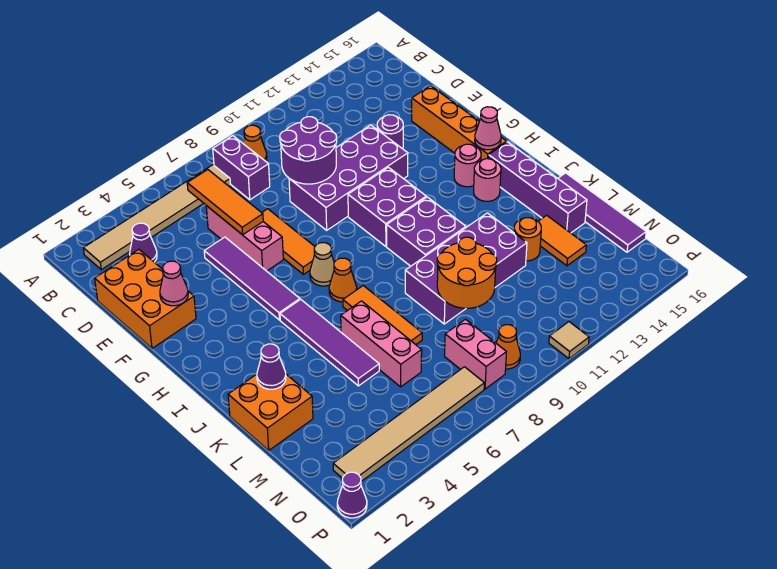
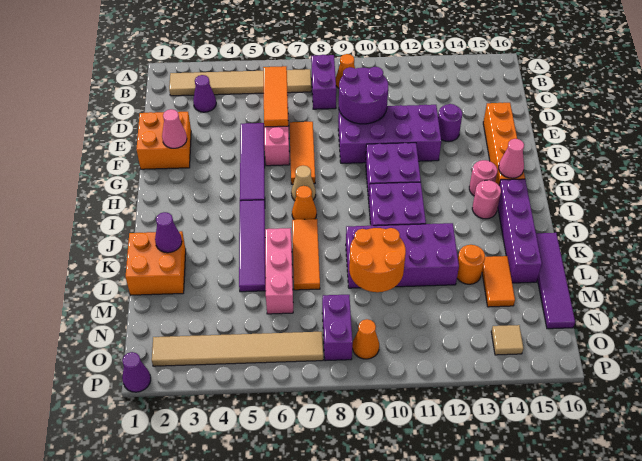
orange brick D1:F2 level 1 -> orange brick E1:F2 level 1
pink brick N8:O8 level 1 -> purple brick N8:O8 level 1
tan tile P11 level 1 -> tan tile O14 level 1

